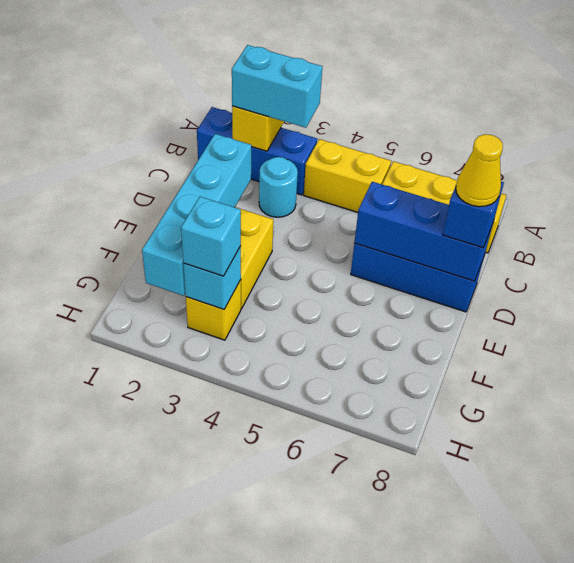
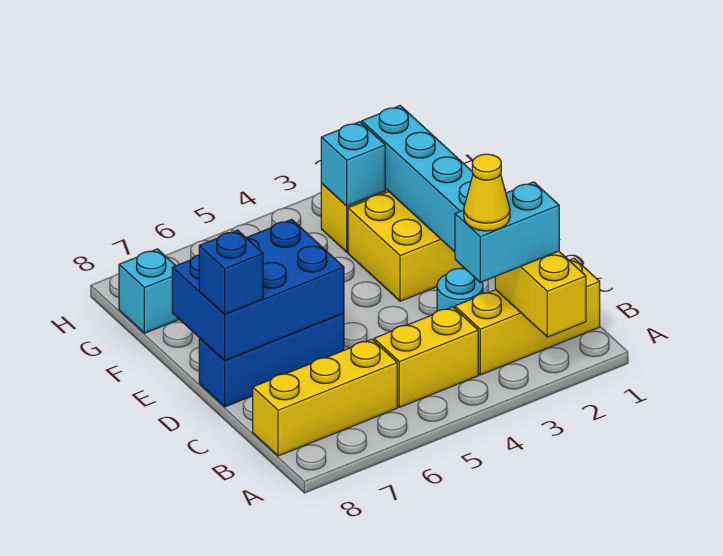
blue brick B1:B3 level 1 -> yellow brick B1:B3 level 1
blue brick D6:D8 level 2 -> blue brick D6:E8 level 2
yellow cone D8 level 4 -> yellow cone B3 level 4
cyan brick G3 level 3 -> cyan brick G8 level 1

